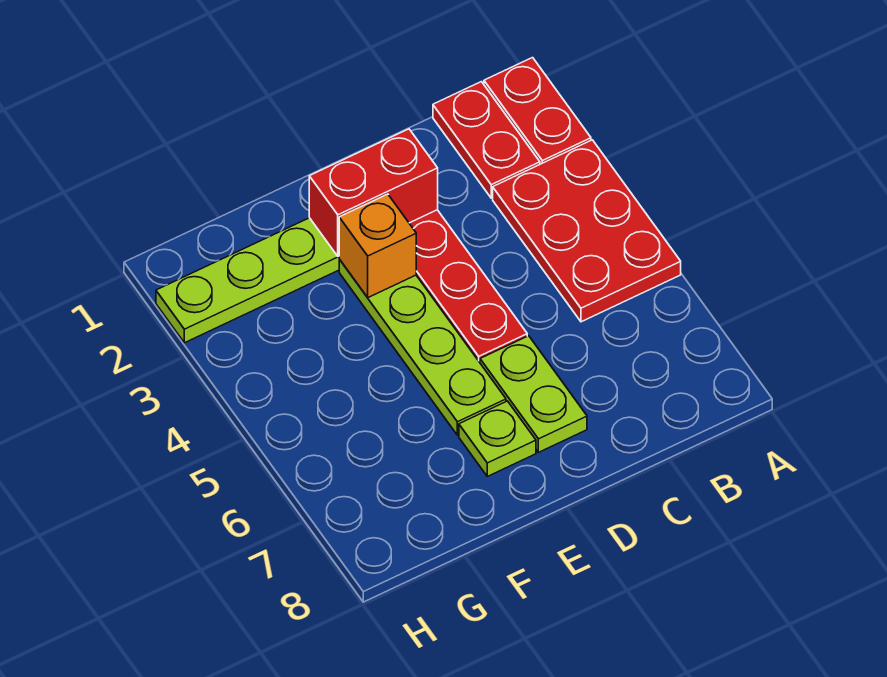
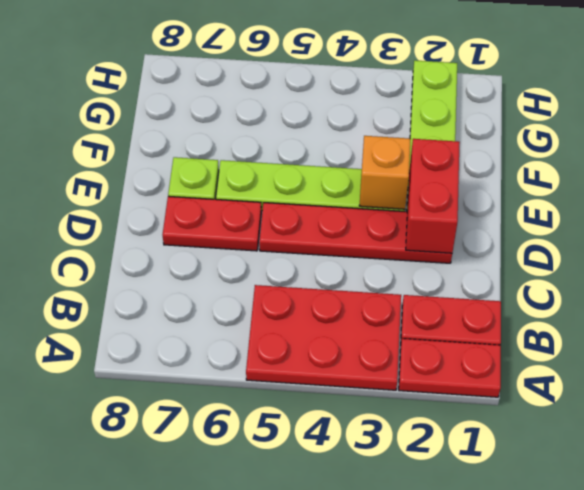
lime plate D6:D7 level 1 -> red plate D6:D7 level 1

